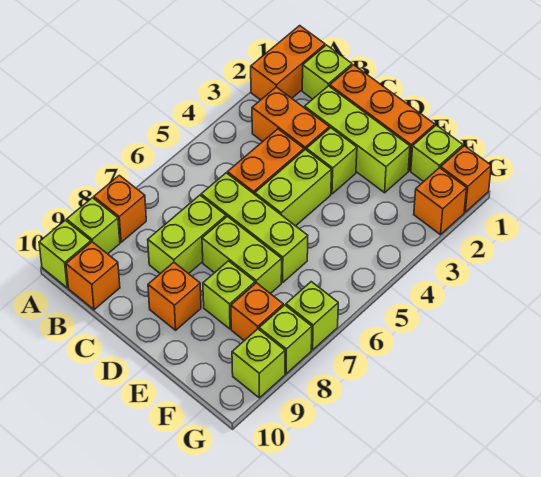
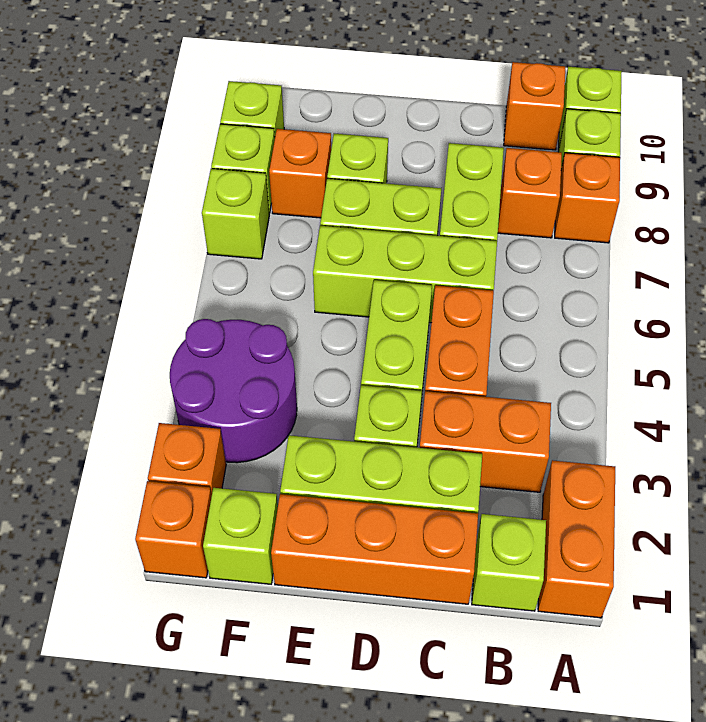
orange brick D9 level 1 -> orange brick B8 level 1
none -> purple round brick F3:G4 level 1

